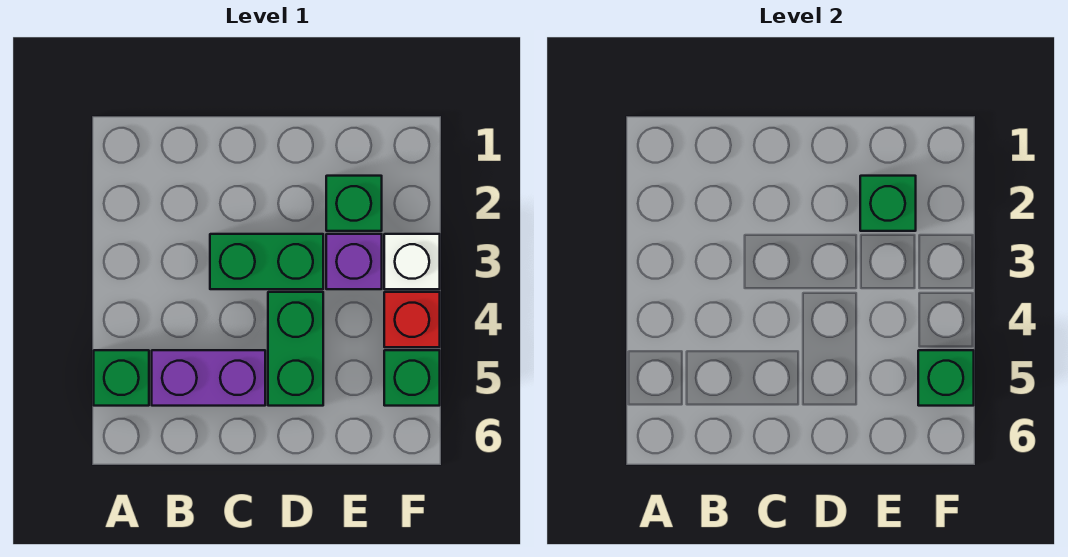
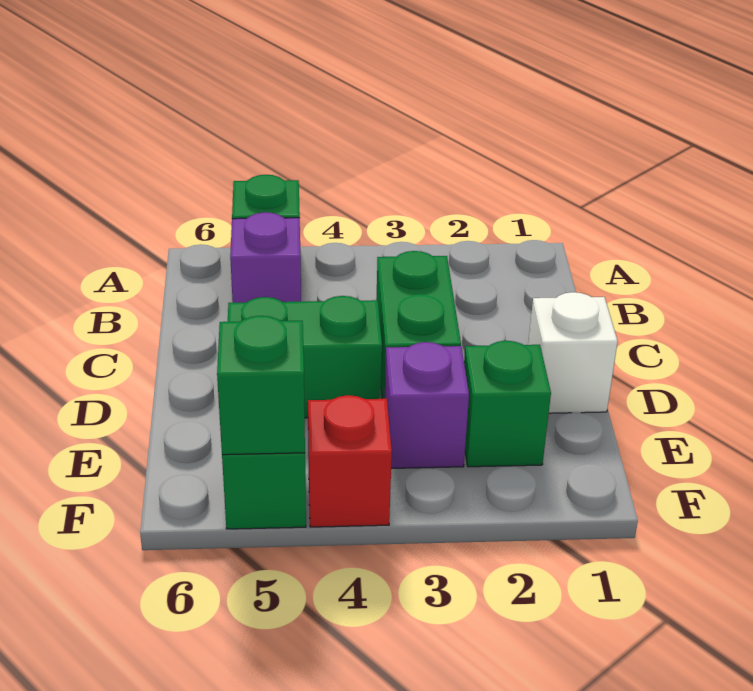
purple brick B5:C5 level 1 -> purple brick B5 level 1
green brick E2 level 2 -> none
white brick F3 level 1 -> white brick D1 level 1

